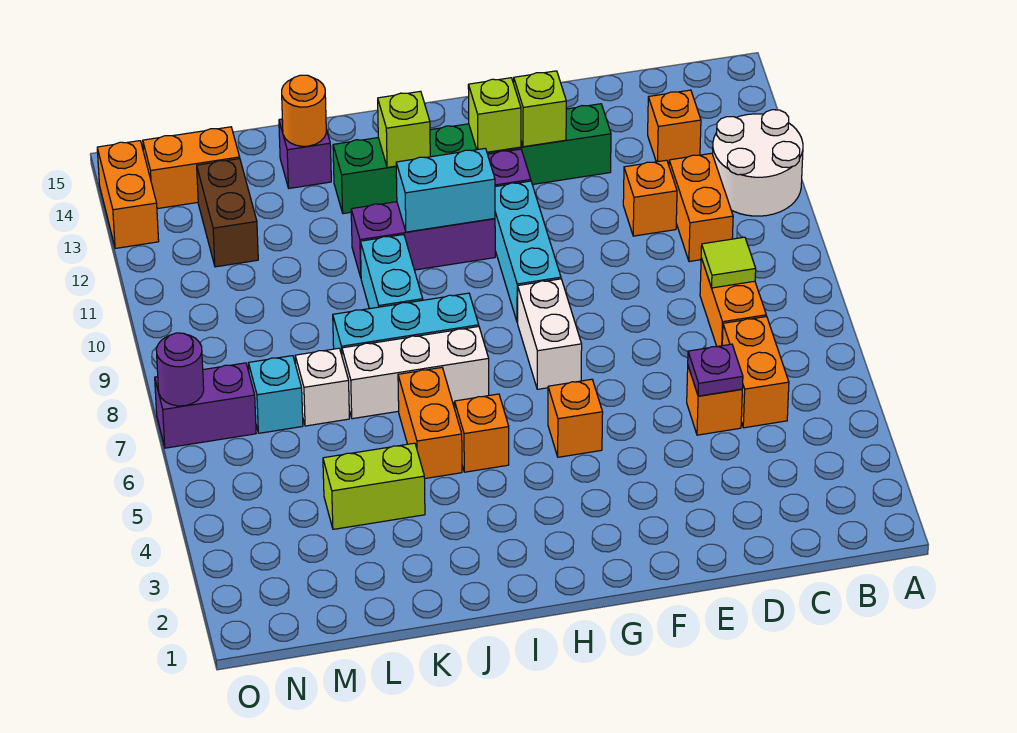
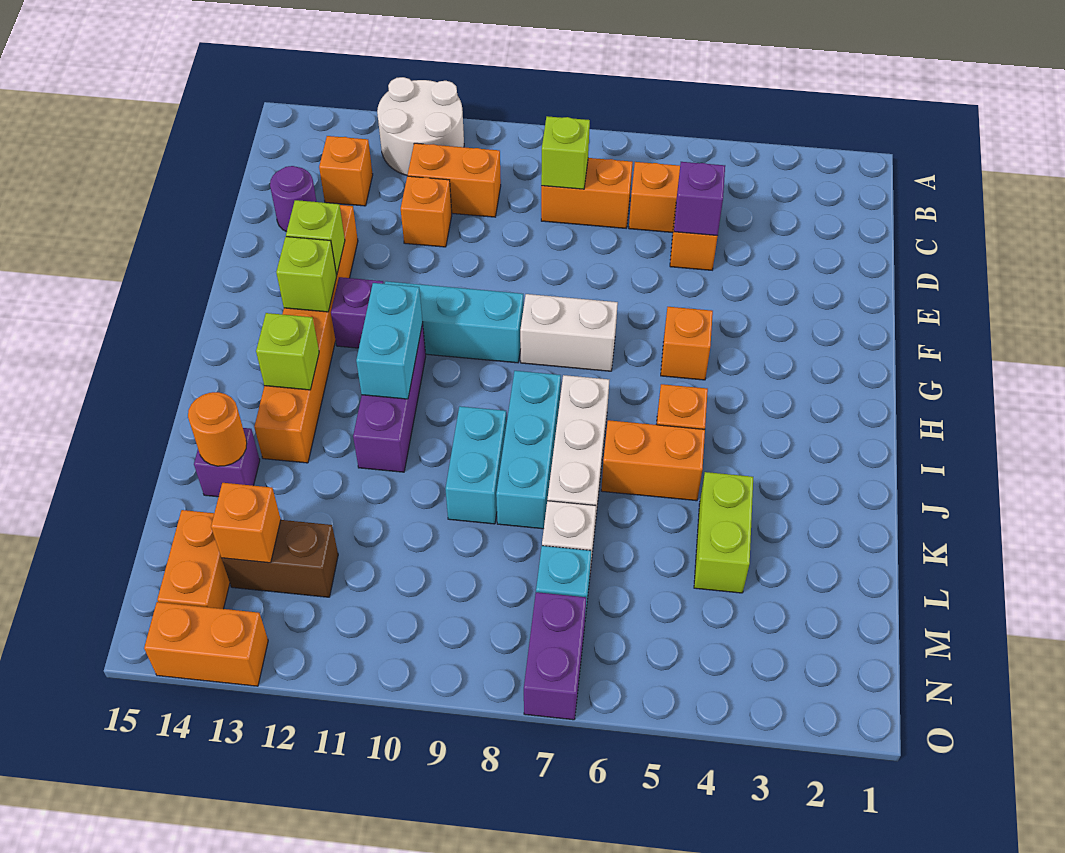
lime tile C8 level 2 -> lime brick C8 level 2
purple plate D5 level 2 -> purple brick D5 level 2
green brick E13:J13 level 1 -> orange brick E13:J13 level 1
cyan brick J9:J10 level 1 -> cyan brick J9:K9 level 1
none -> orange brick M13 level 2
purple round brick O7 level 2 -> purple round brick D14 level 1

